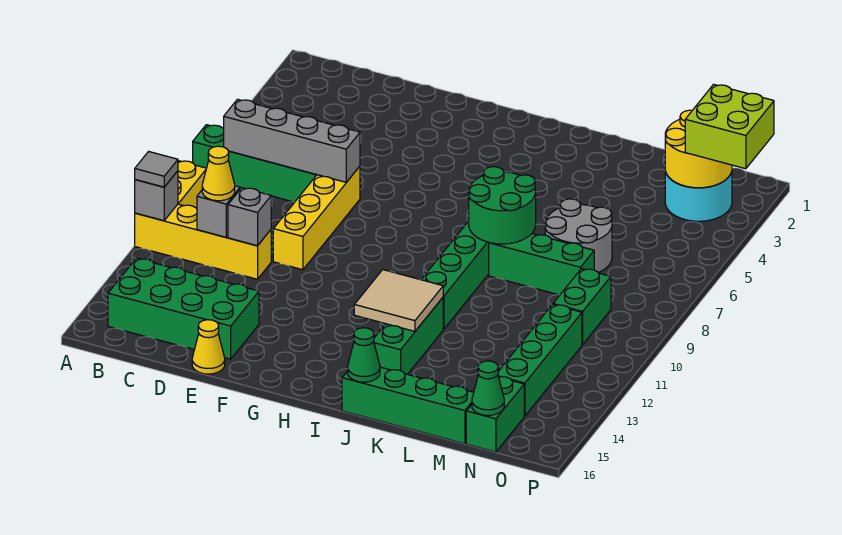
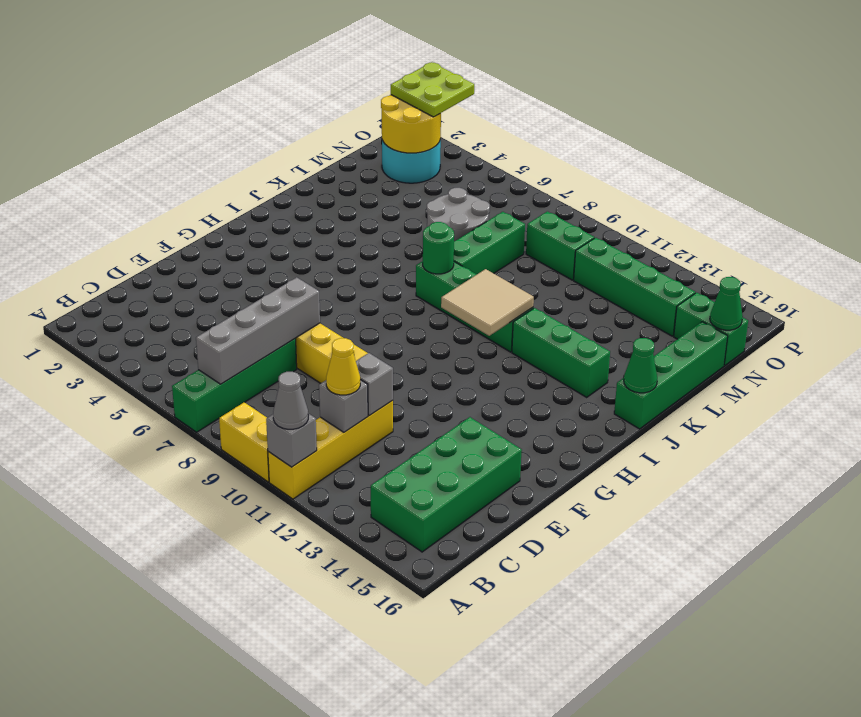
grey tile A11 level 3 -> grey cone A11 level 3
yellow cone E16 level 1 -> none
tan tile I12:J13 level 2 -> tan tile I10:J11 level 2
green round brick J7:K8 level 2 -> green round brick J8 level 2
lime brick O2:P3 level 3 -> lime plate O2:P3 level 3

